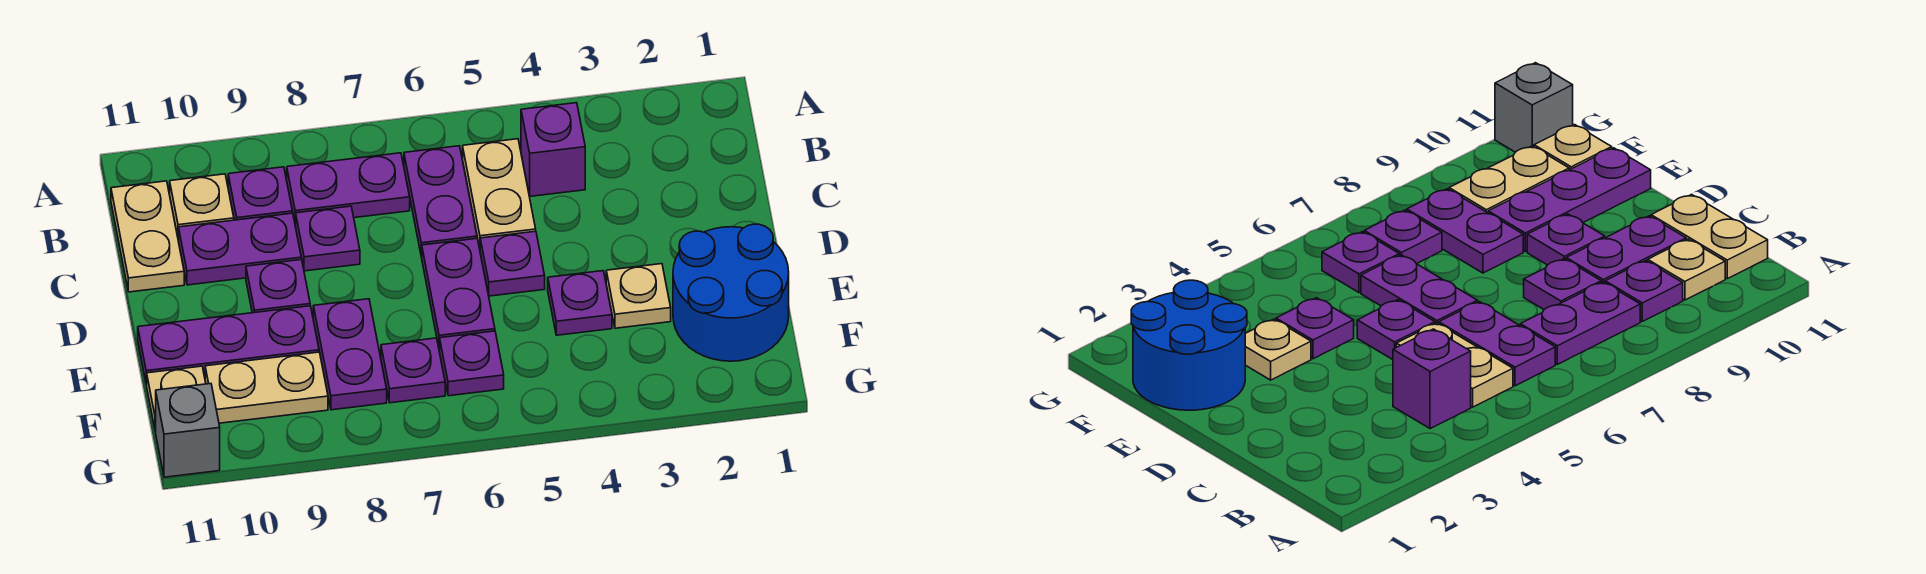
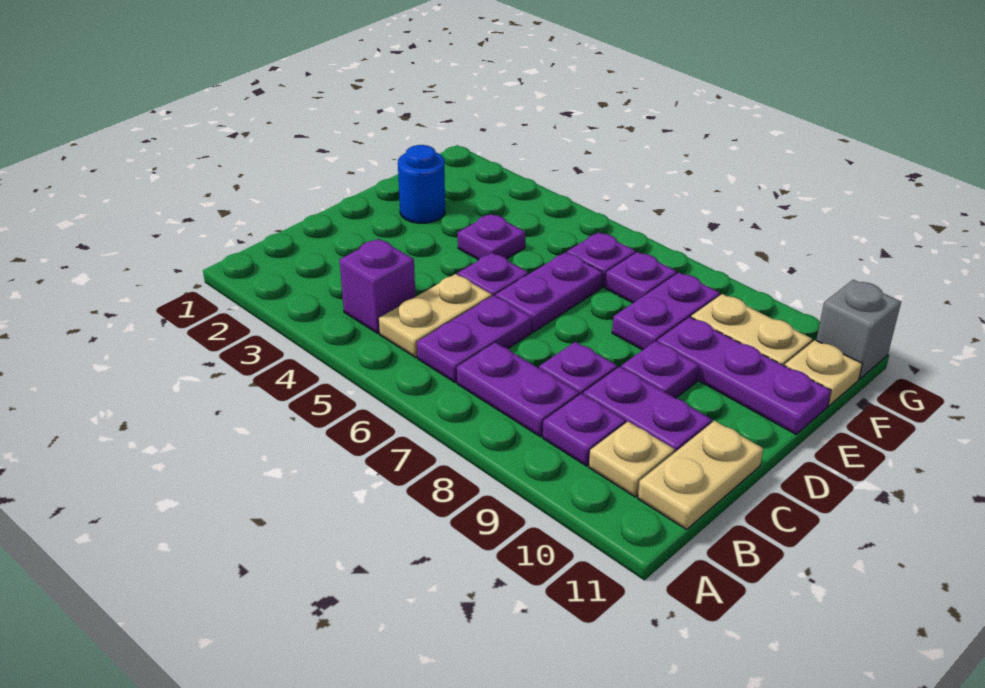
blue round brick E1:F2 level 1 -> blue round brick E2 level 1
tan plate E3 level 1 -> none

